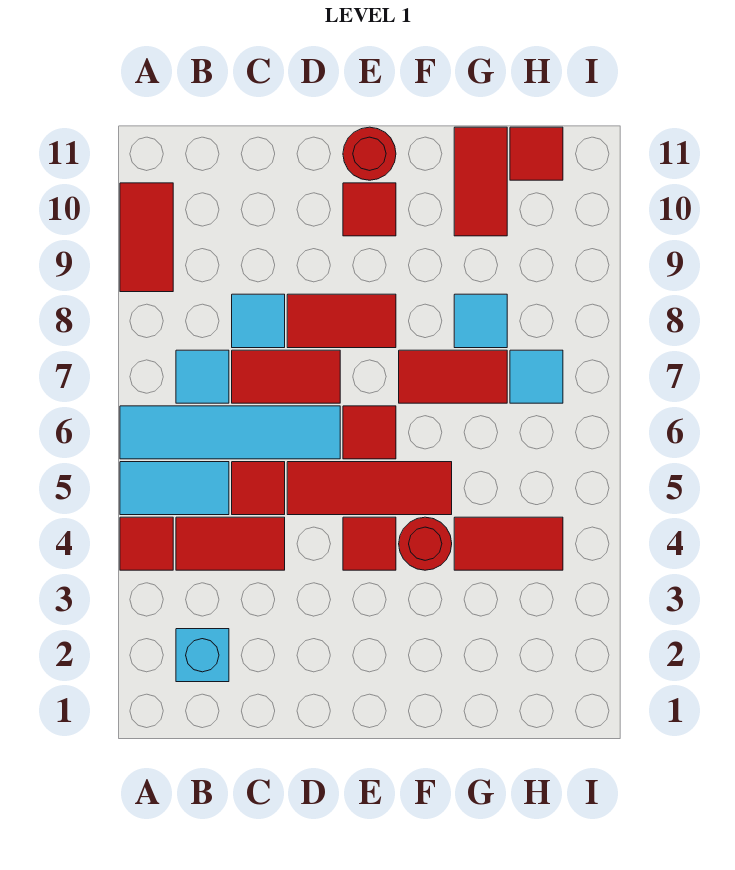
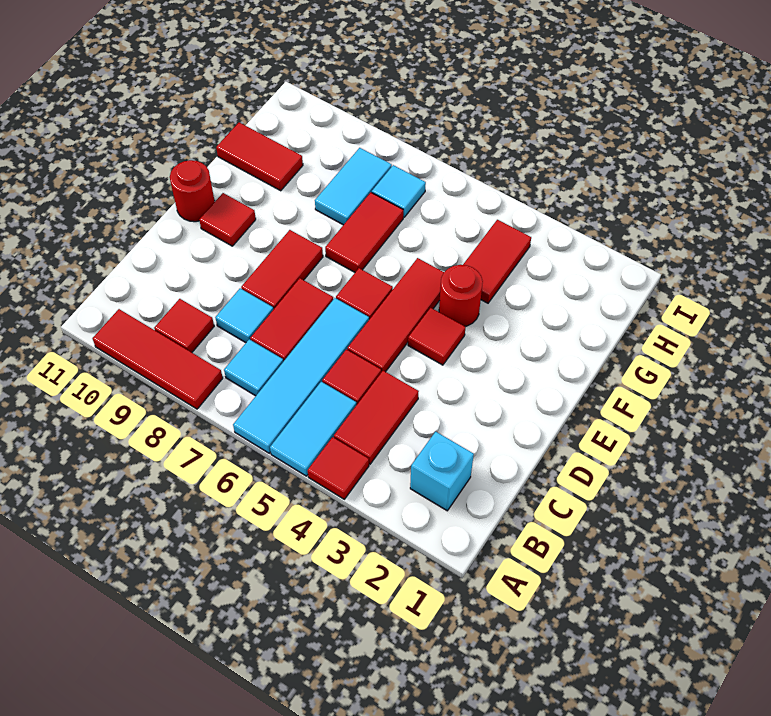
red tile A9:A10 level 1 -> red tile A8:A10 level 1
cyan tile G8 level 1 -> cyan tile G8:H8 level 1
red tile H11 level 1 -> red tile B9 level 1

